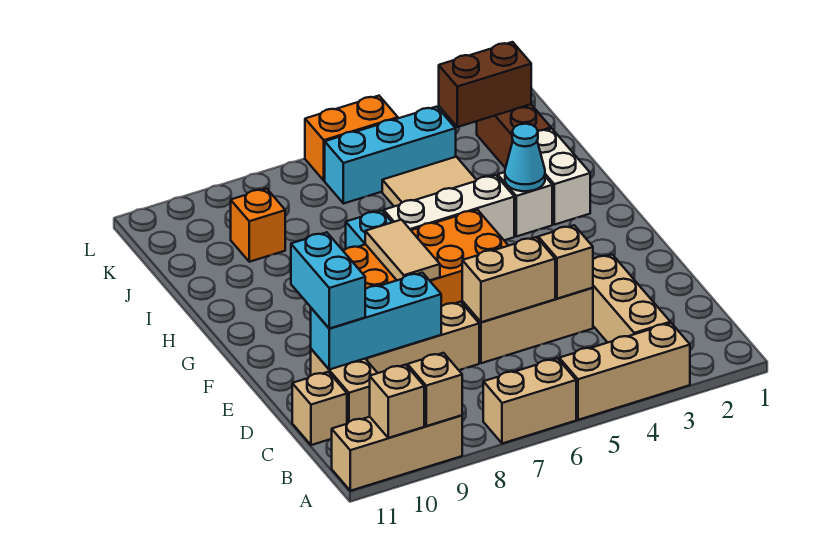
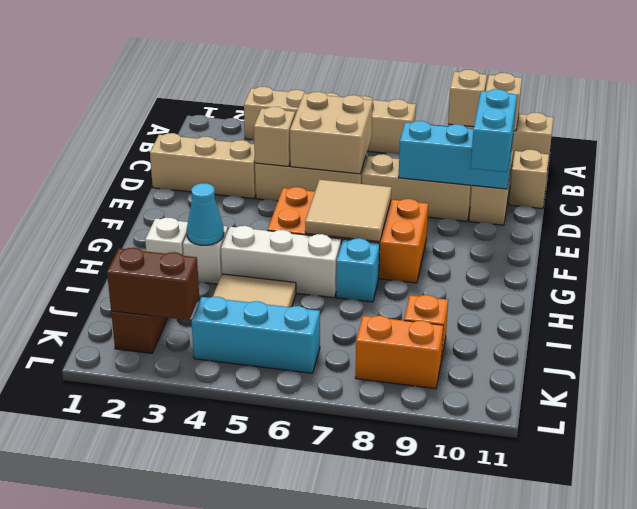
tan brick B3:D3 level 1 -> tan brick D1:D3 level 1
tan brick D5:D6 level 2 -> tan brick C5:D6 level 2
tan tile F7:G7 level 2 -> tan tile F6:G7 level 2
white brick H2:I2 level 1 -> white brick H2 level 1
orange brick L5:L6 level 1 -> orange brick K8:K9 level 1

